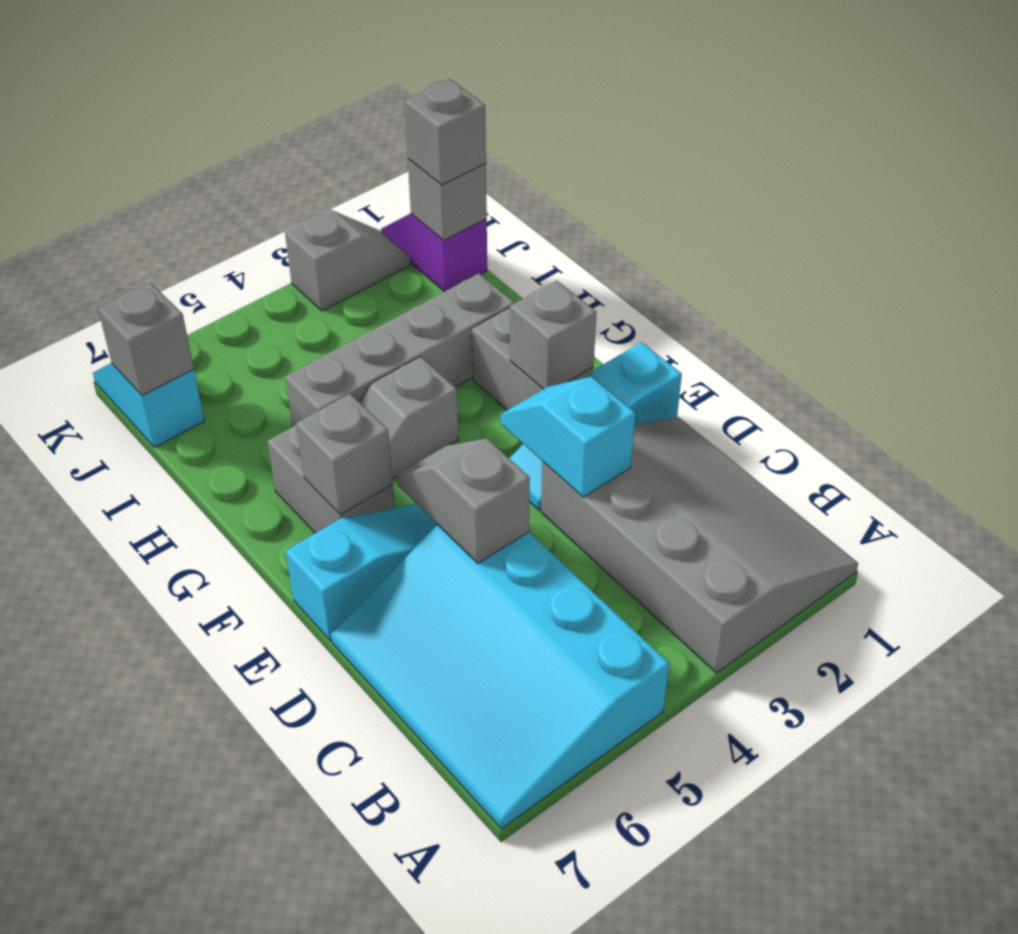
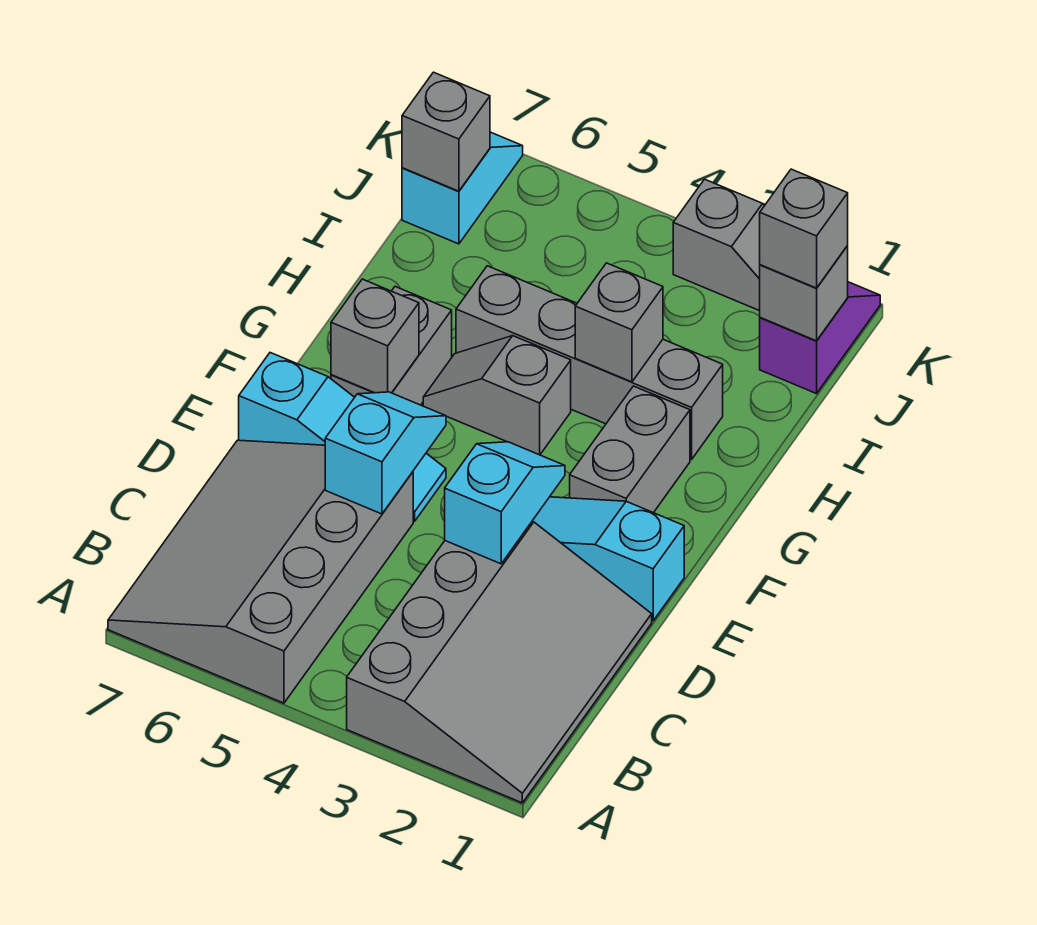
cyan slope A5:D7 level 1 top 5 -> grey slope A5:D7 level 1 top 5
grey slope D5:E5 level 2 top D -> cyan slope D5:E5 level 2 top D
grey brick F2 level 2 -> grey brick H3 level 2

